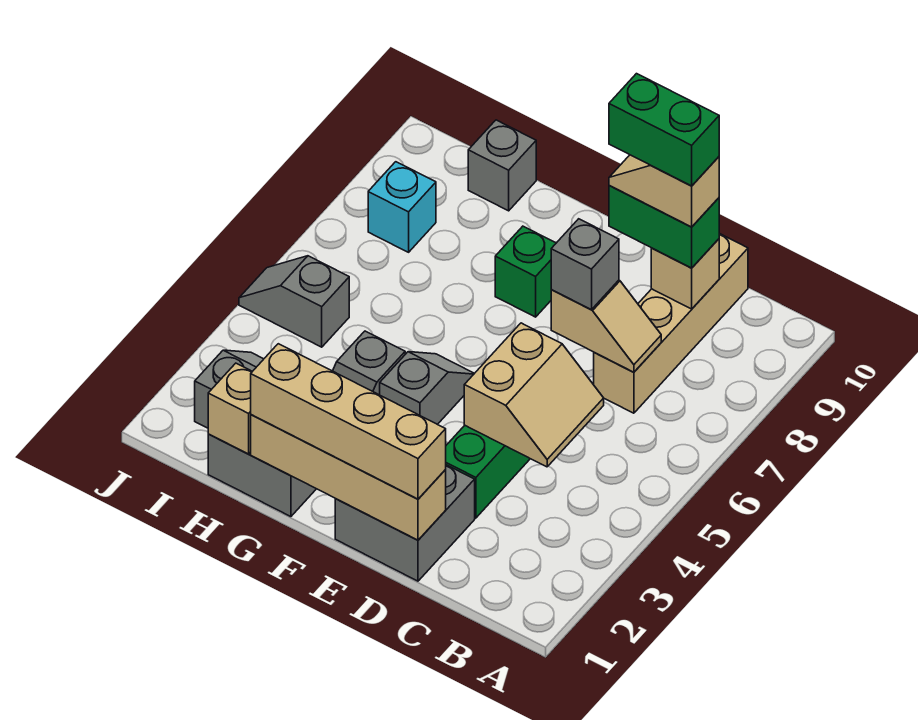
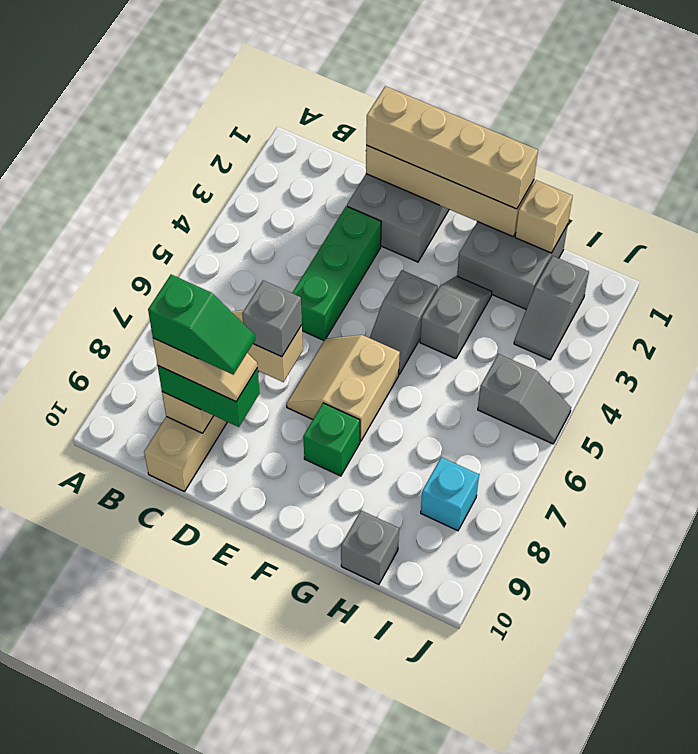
tan slope C4:D5 level 2 top D -> tan slope E6:F7 level 1 top F
green brick C9:D9 level 5 -> green slope C9:D9 level 5 top C

